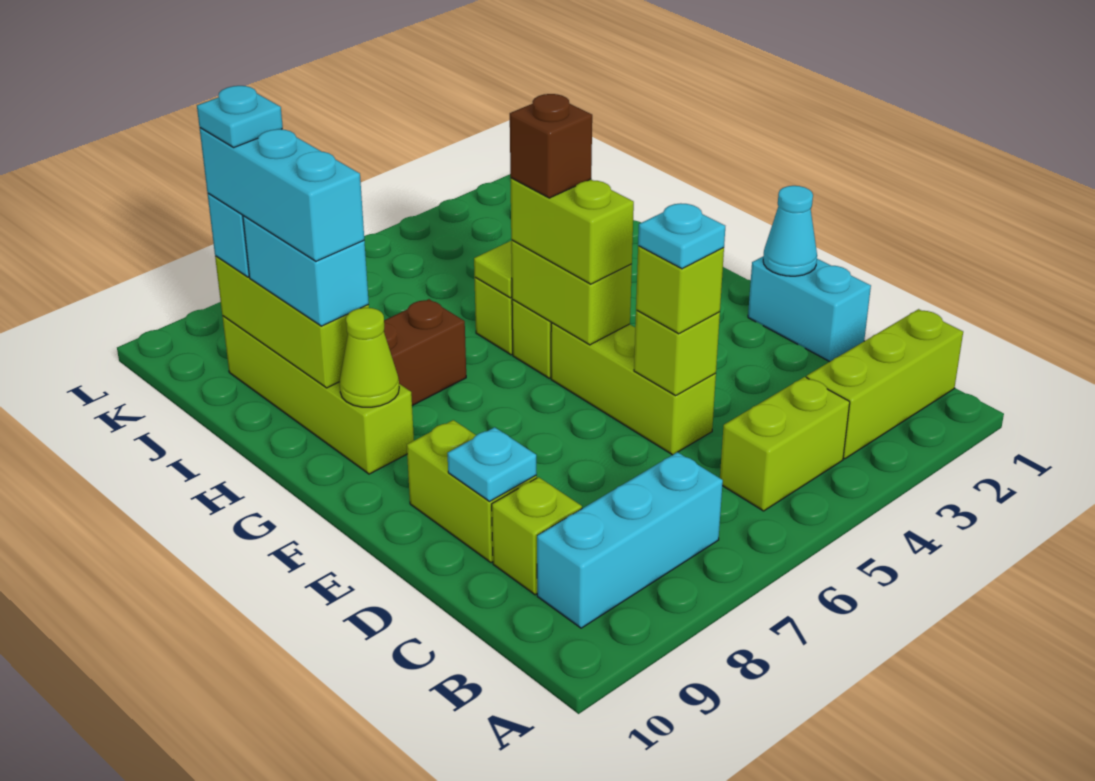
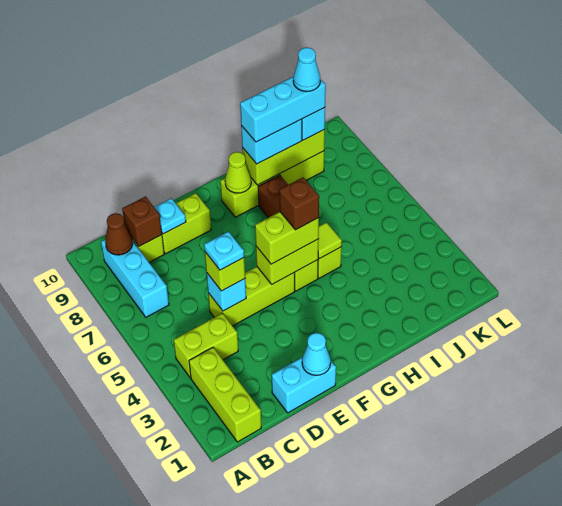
lime brick B4:B5 level 1 -> lime brick B4:C4 level 1
none -> brown cone B9 level 2
none -> brown brick C9 level 2
lime brick D5 level 2 -> cyan brick D5 level 2
cyan plate J9 level 5 -> cyan cone J9 level 5

